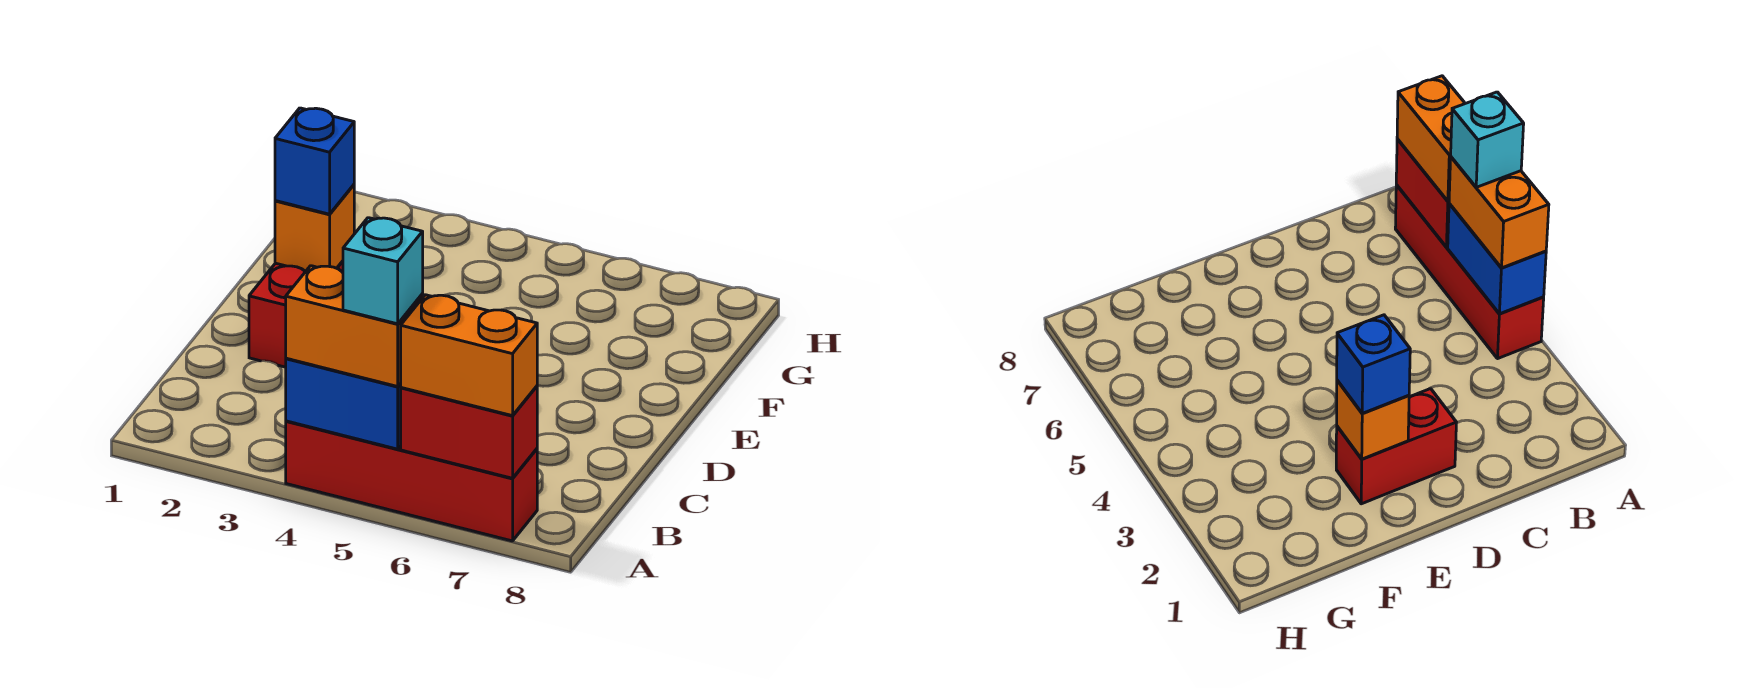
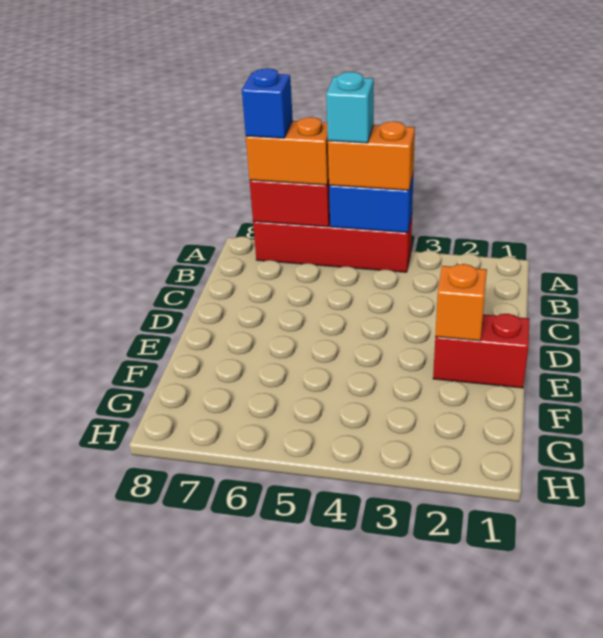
red brick D2:E2 level 1 -> red brick E1:E2 level 1
blue brick E2 level 3 -> blue brick A7 level 4

